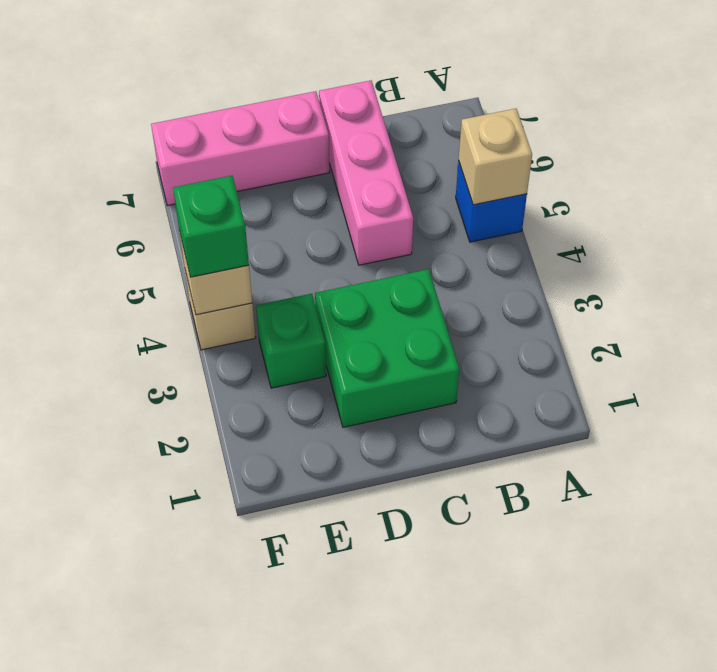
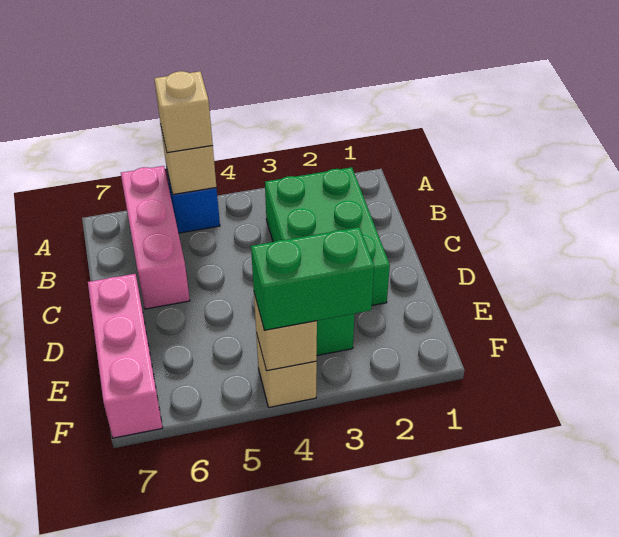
none -> tan brick A5 level 3
green brick C2:D3 level 1 -> green brick B2:D3 level 1
pink brick C5:C7 level 1 -> pink brick A6:C6 level 1
green brick F4 level 3 -> green brick F3:F4 level 3

